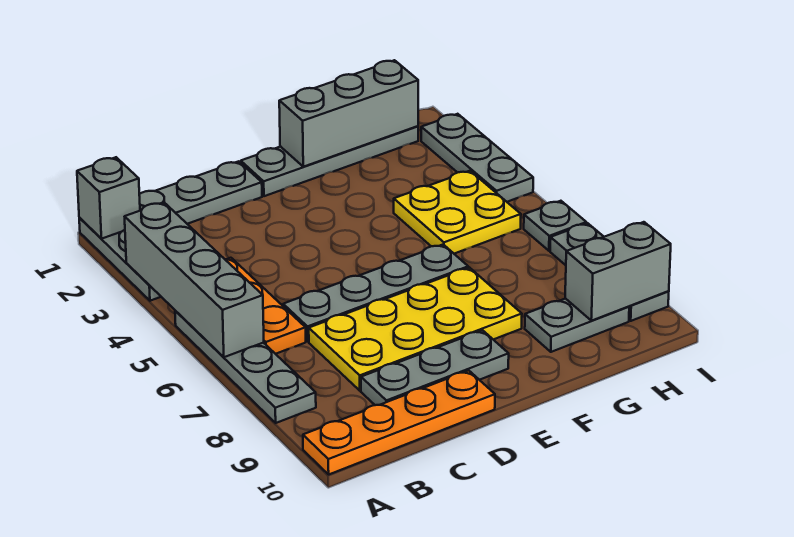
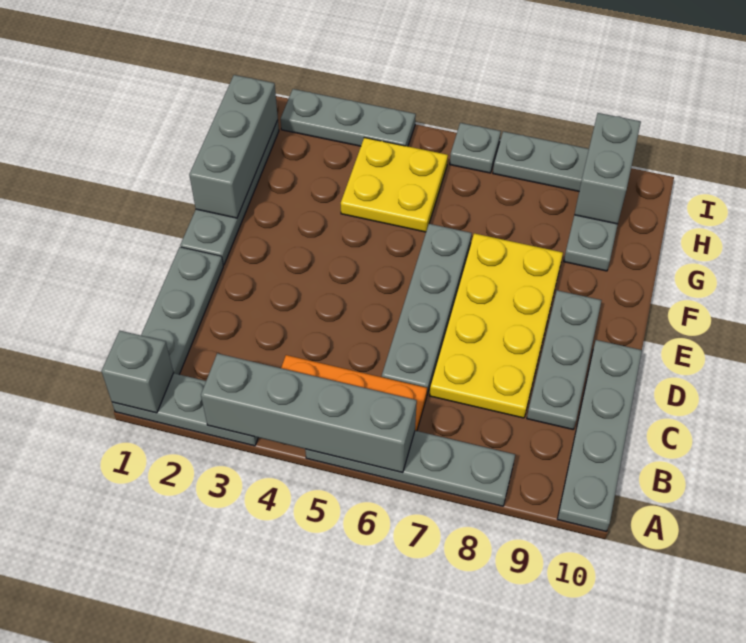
orange plate A10:D10 level 1 -> grey plate A10:D10 level 1

